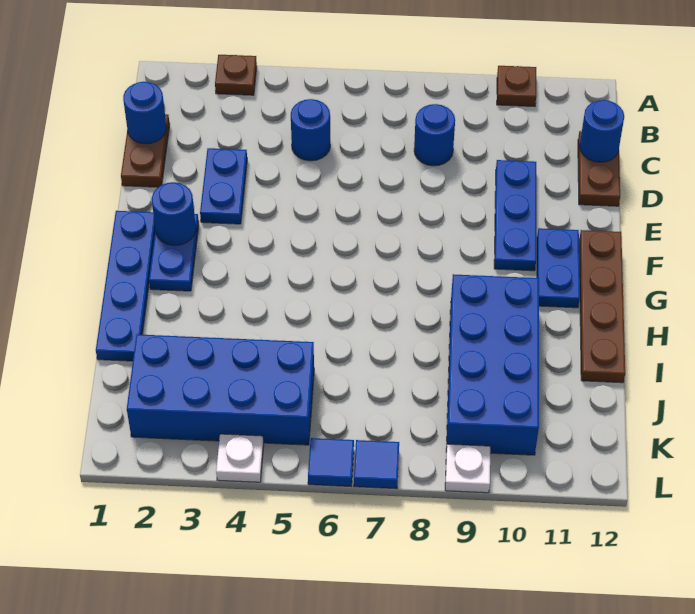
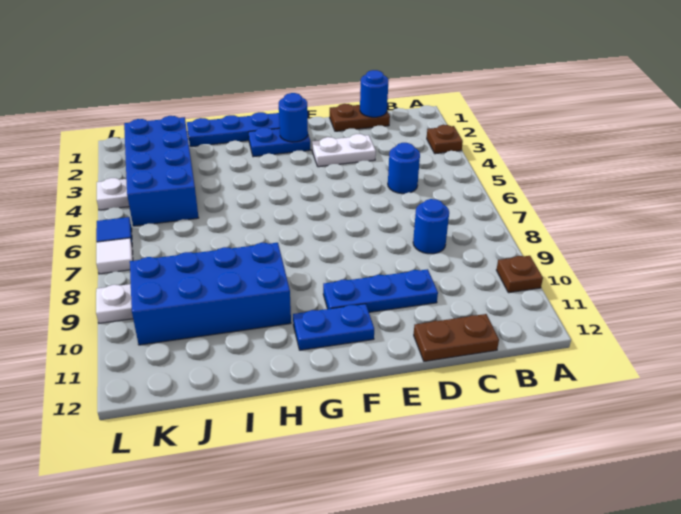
blue round brick C12 level 2 -> none
blue plate D3:E3 level 1 -> white plate D3:E3 level 1
brown plate F12:I12 level 1 -> none
blue tile L7 level 1 -> white tile L7 level 1

